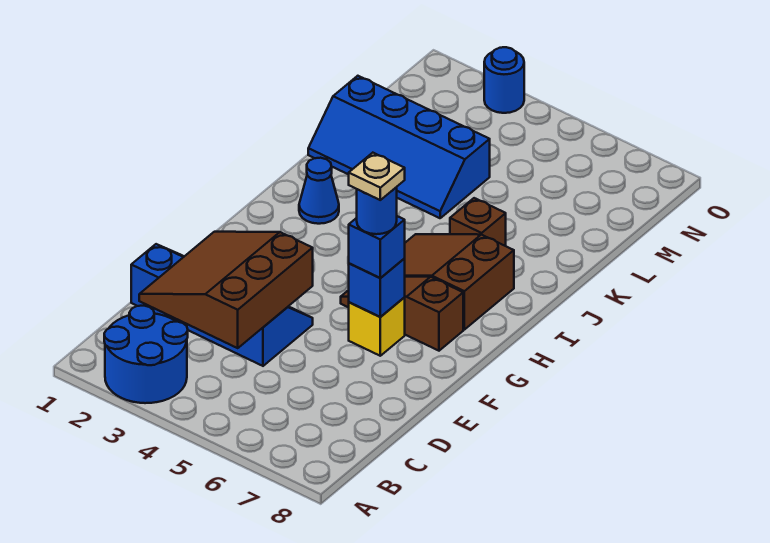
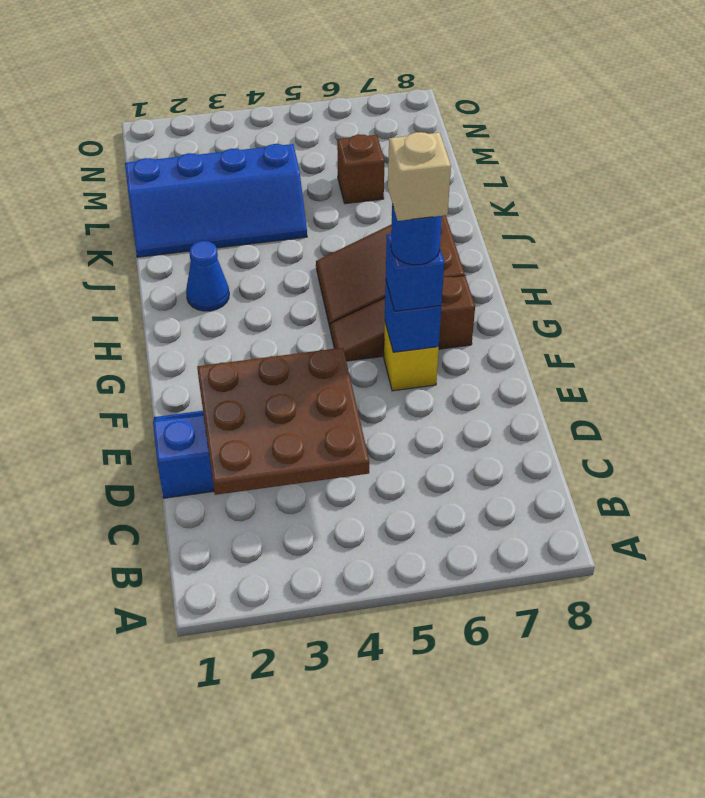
blue round brick A2:B3 level 1 -> none
brown slope C2:E4 level 2 top 4 -> brown plate C2:E4 level 2
tan plate F6 level 5 -> tan brick F6 level 5
brown brick J6 level 1 -> brown brick L6 level 1
blue round brick O3 level 1 -> none

